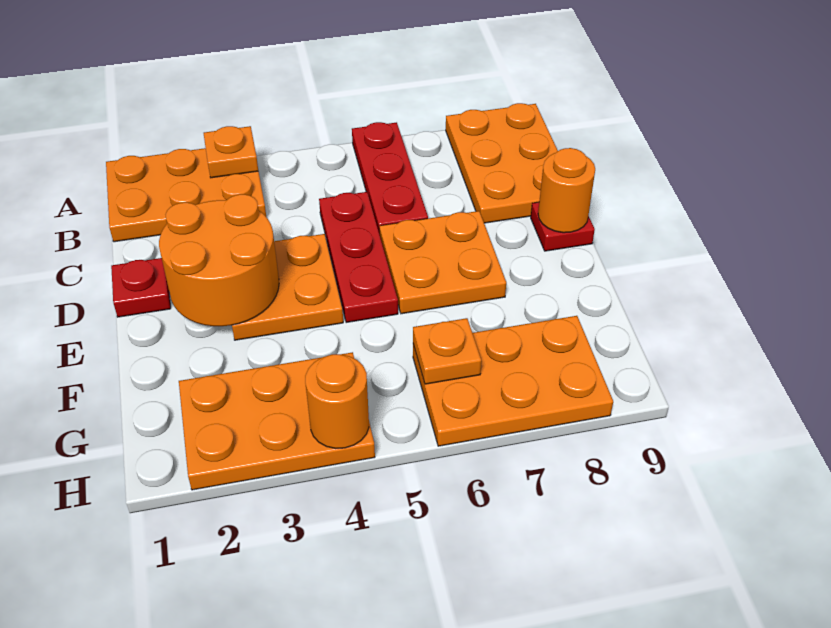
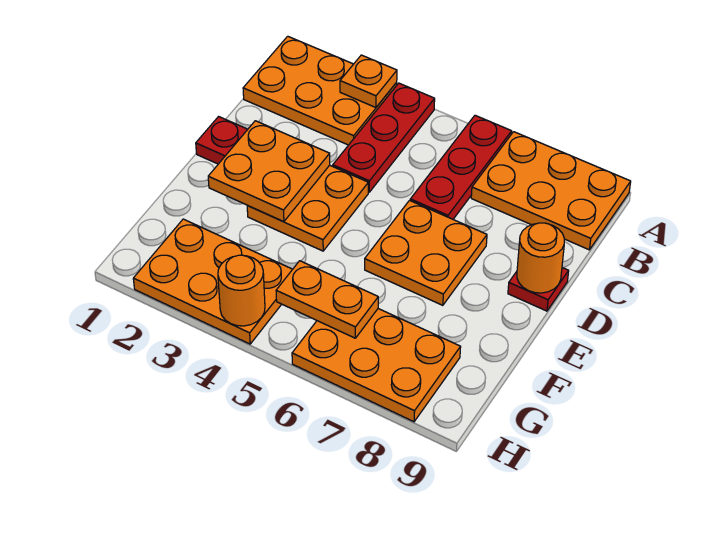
orange plate A8:C9 level 1 -> orange plate A7:B9 level 1
red plate C5:E5 level 1 -> red plate A4:C4 level 1
orange round brick D2:E3 level 2 -> orange plate D2:E3 level 2
orange plate G6 level 2 -> orange plate G5:G6 level 2

